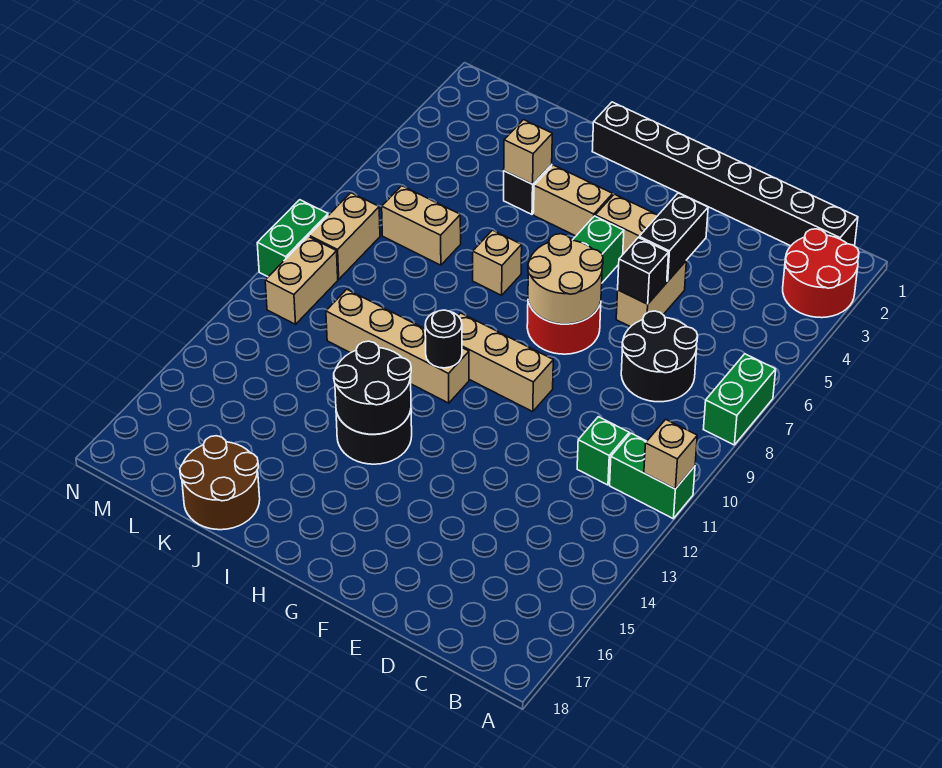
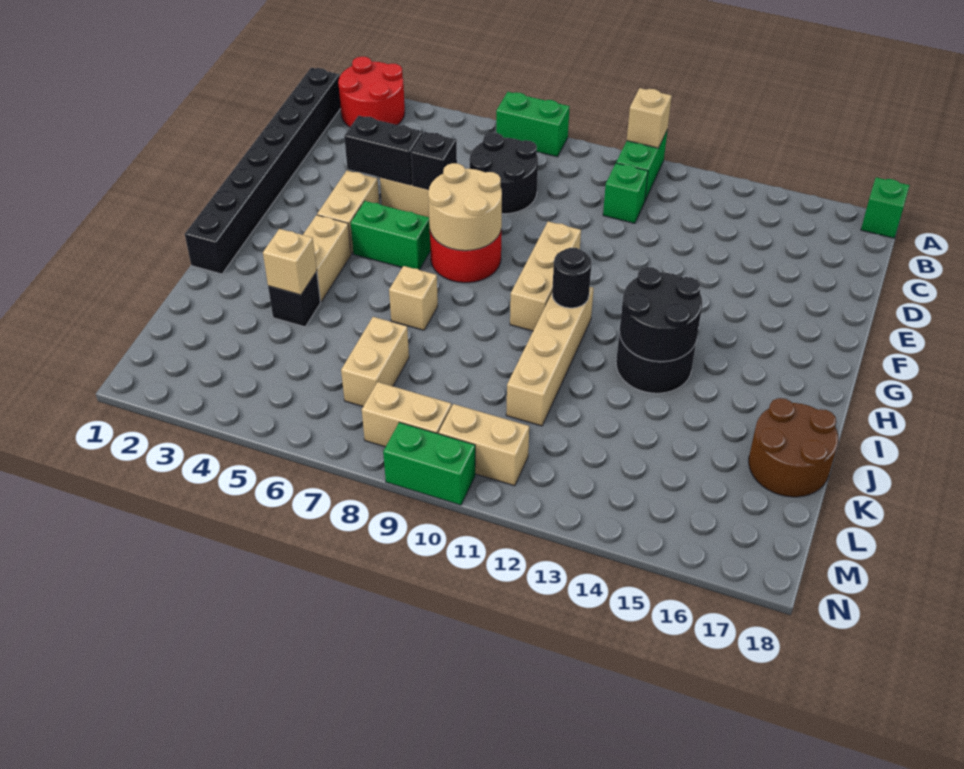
none -> green brick A18 level 1

